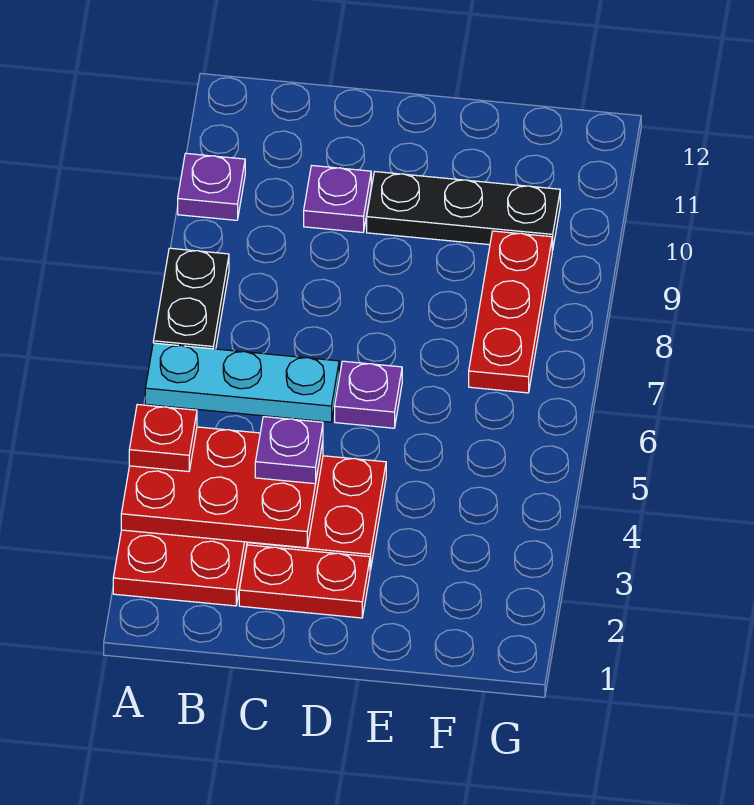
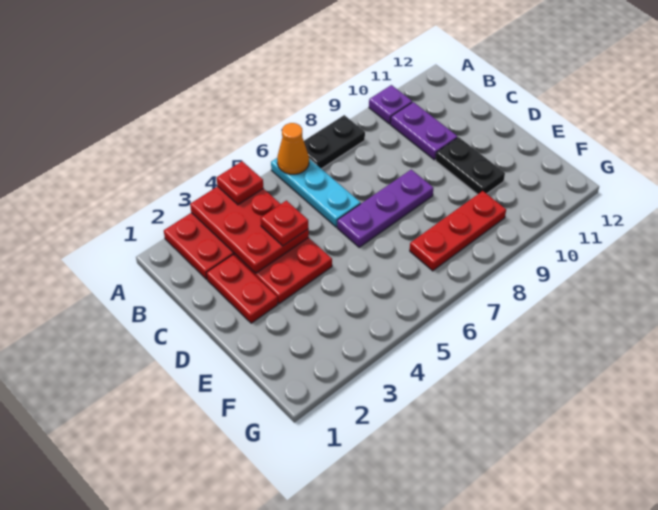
none -> orange cone A6 level 2
purple plate C4 level 3 -> red plate C4 level 3
purple plate C10 level 1 -> purple plate B10:C10 level 1
purple plate D6 level 1 -> purple plate D6:D8 level 1
black plate D10:F10 level 1 -> black plate D10:E10 level 1

